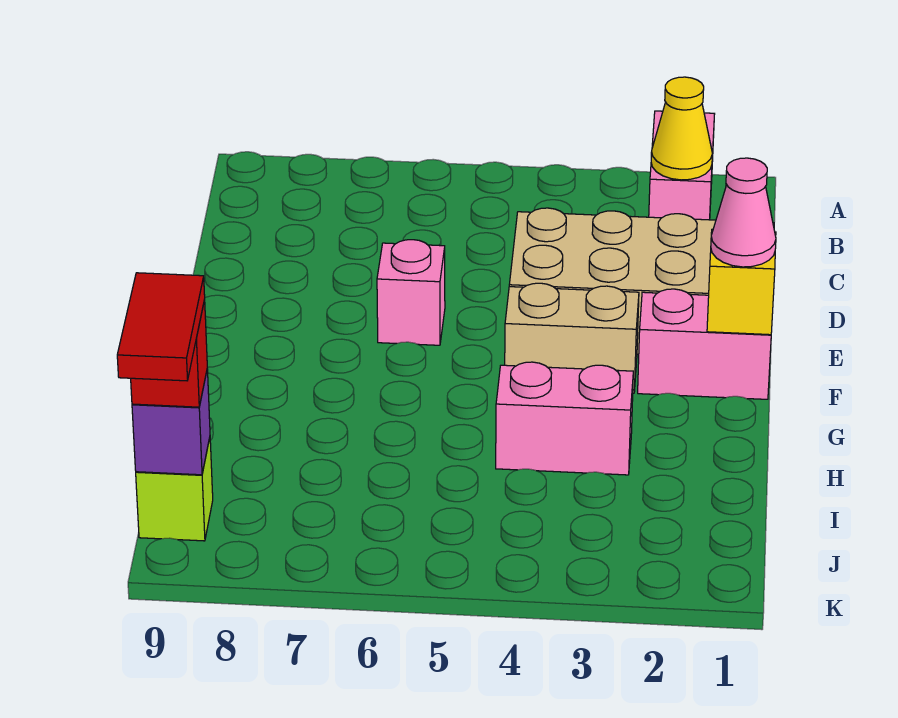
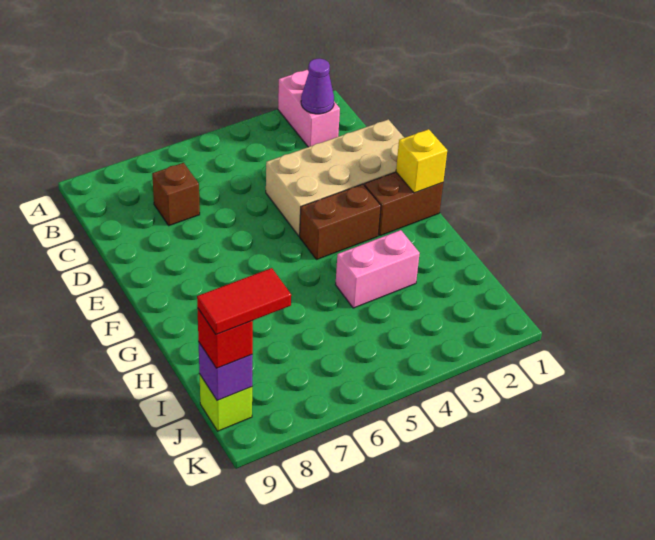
yellow cone B2 level 2 -> purple cone B2 level 2
none -> brown brick C7 level 1
pink brick E6 level 1 -> none
pink brick F1:F2 level 1 -> brown brick F1:F2 level 1
pink cone F1 level 3 -> none
tan brick F3:F4 level 1 -> brown brick F3:F4 level 1
red tile J9:K9 level 4 -> red tile J8:J9 level 4

